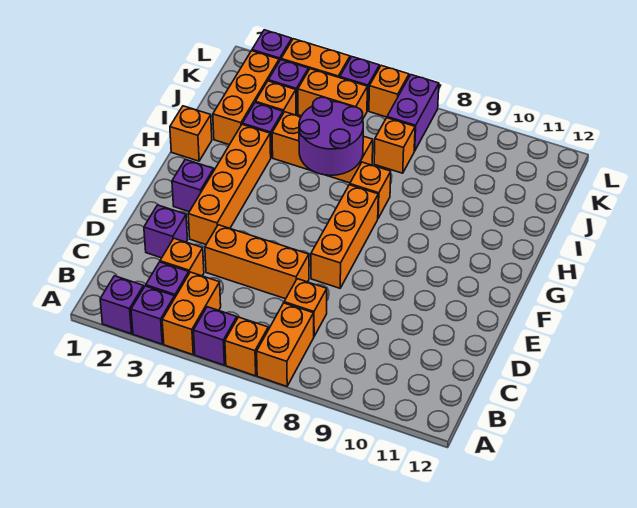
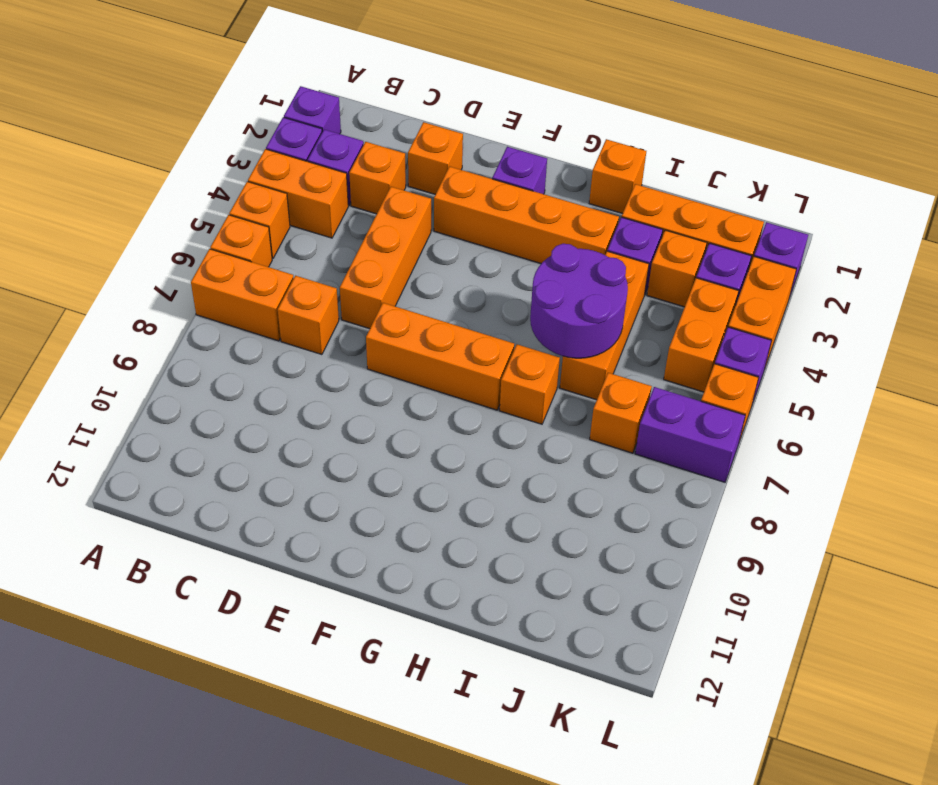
purple brick A5 level 1 -> orange brick A5 level 1
purple brick D2 level 1 -> orange brick D2 level 1

